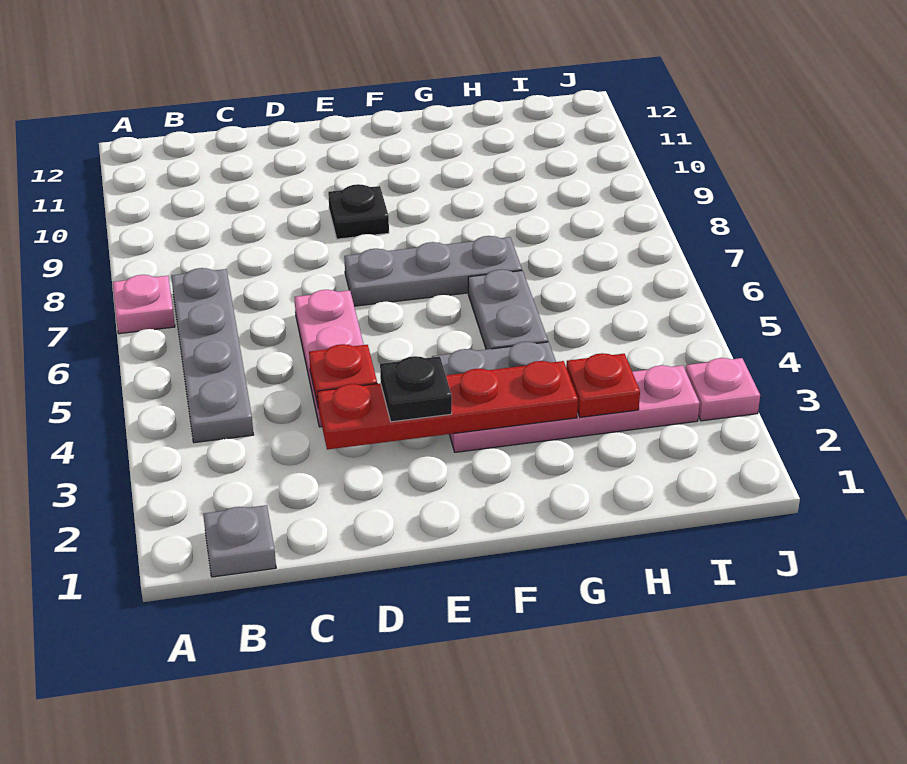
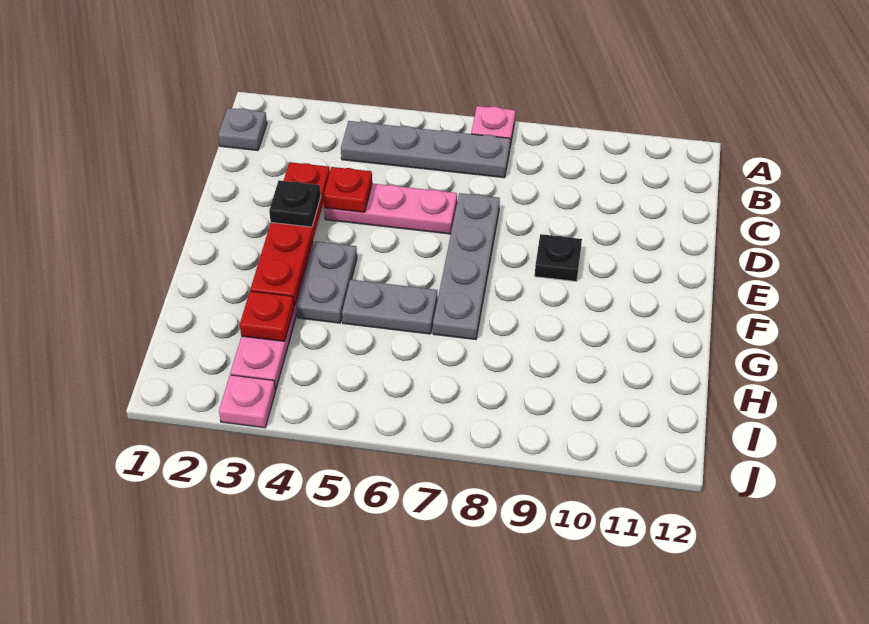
grey plate E7:G7 level 1 -> grey plate D7:G7 level 1

